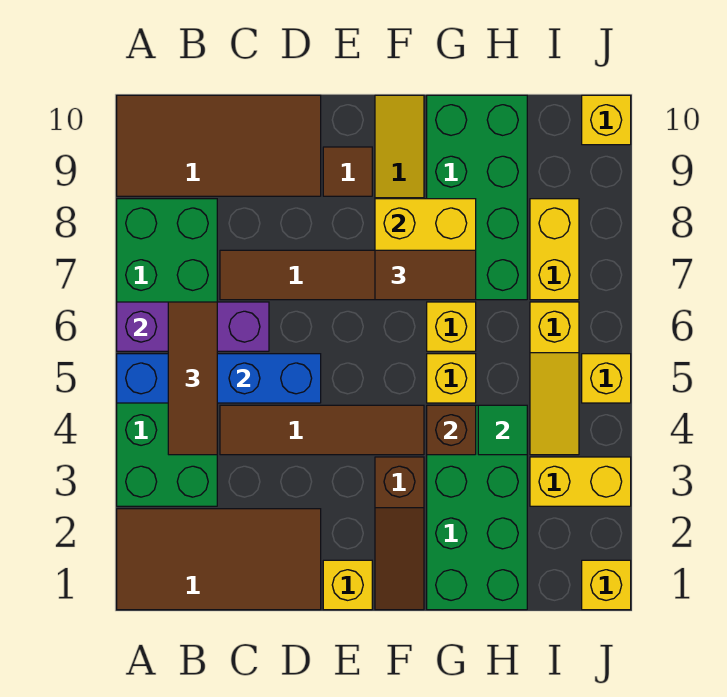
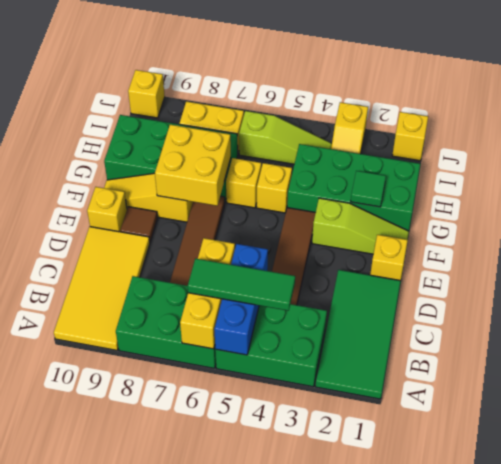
brown tile A1:D2 level 1 -> green tile A1:D2 level 1
blue brick A5:D5 level 2 -> blue brick A5:C5 level 2
purple brick A6:C6 level 2 -> yellow brick A6:C6 level 2
brown tile A9:D10 level 1 -> yellow tile A9:D10 level 1
brown tile B4:B6 level 3 -> green tile B4:B6 level 3
brown slope F1:F3 level 1 top 3 -> lime slope F1:F3 level 1 top 3
brown tile F7:G7 level 3 -> none
brown brick G4 level 2 -> none
green tile H4 level 2 -> green tile G2 level 2
yellow brick I3:J3 level 1 -> yellow slope I3:J3 level 1 top J
yellow slope I4:I6 level 1 top 6 -> lime slope I4:I6 level 1 top 6
yellow brick J5 level 1 -> yellow brick E10 level 1

